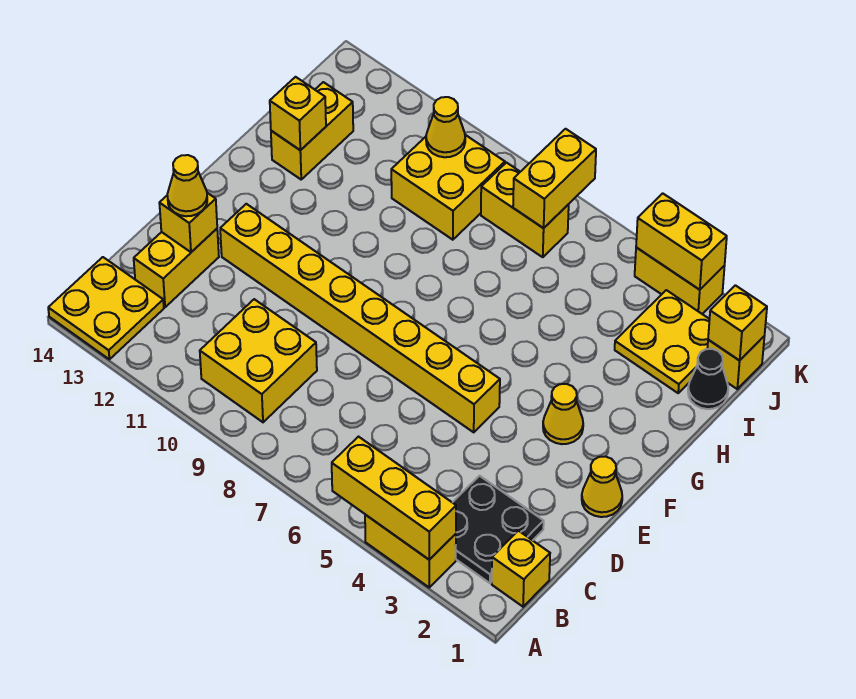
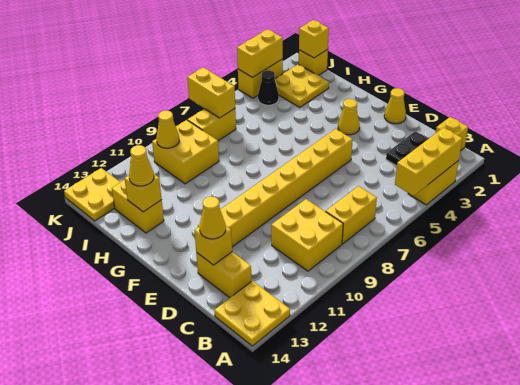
none -> yellow brick B7:B8 level 1
none -> yellow cone H13 level 3
black cone I1 level 1 -> black cone J4 level 1
none -> yellow plate J13:K14 level 1

